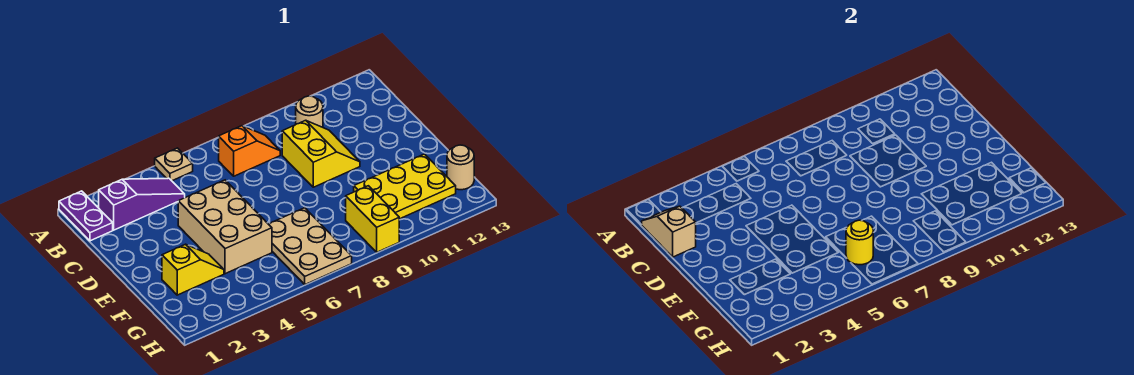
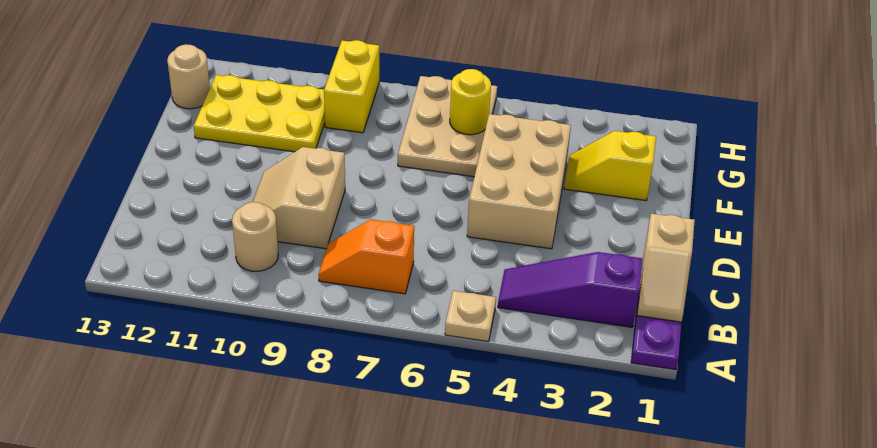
yellow slope C9:D10 level 1 top 9 -> tan slope C9:D10 level 1 top 9

